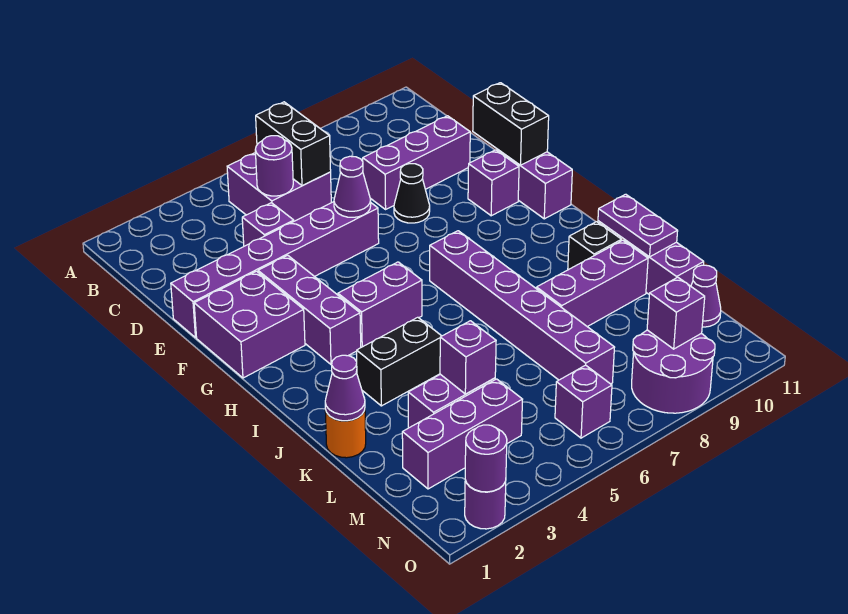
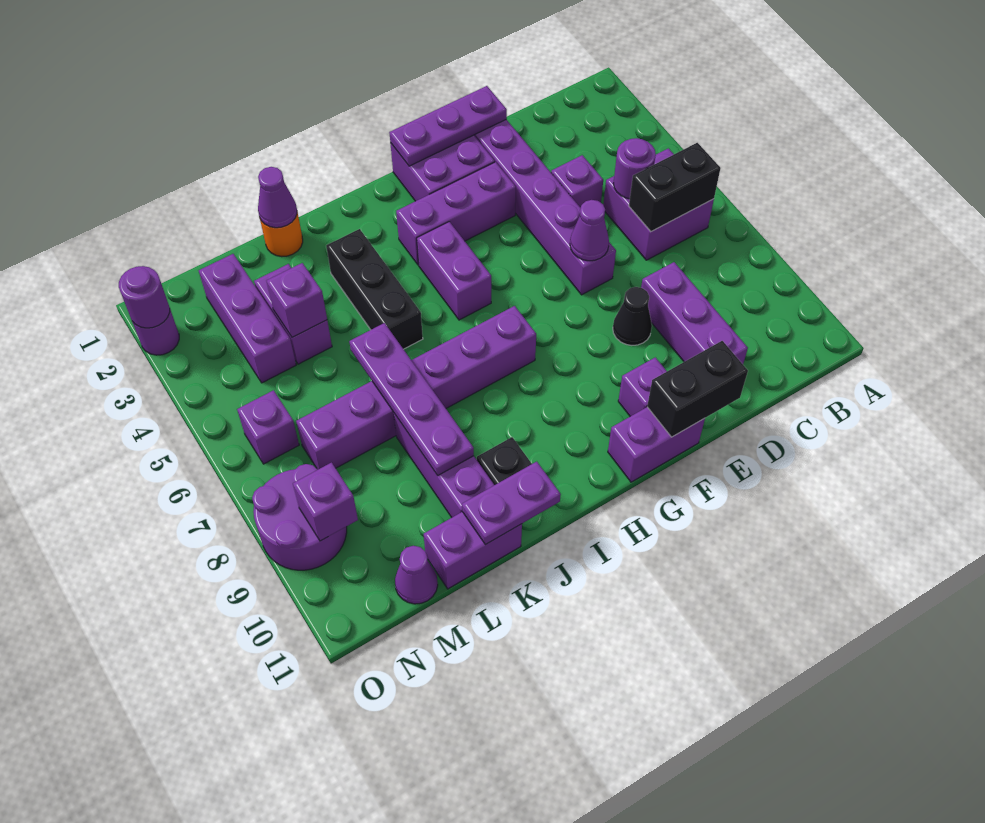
none -> purple plate E1:G1 level 2
black brick J3:J4 level 1 -> black brick J3:J5 level 1
none -> purple plate K6:K9 level 2

